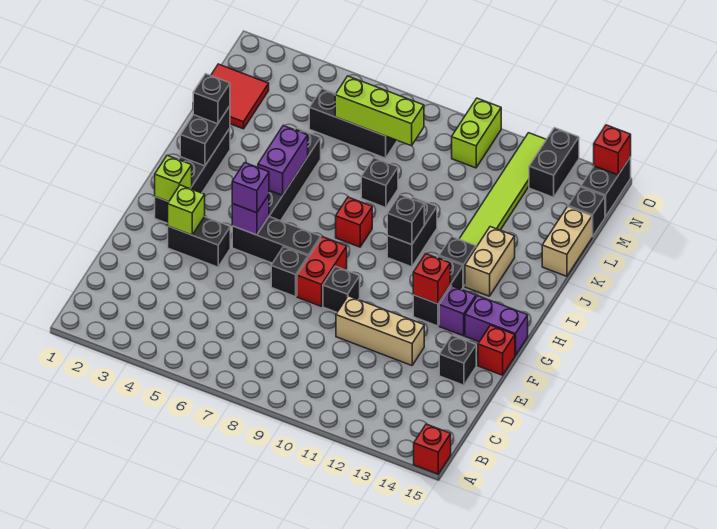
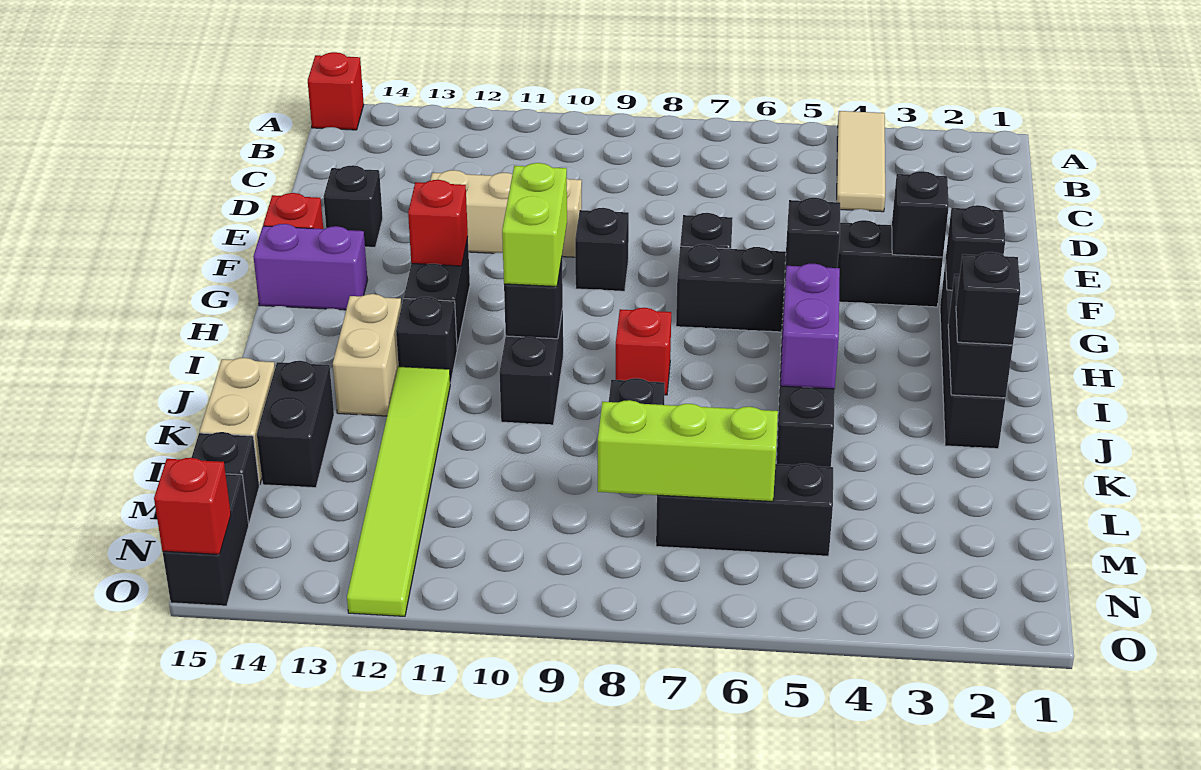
none -> tan tile A4:C4 level 1
lime brick F3 level 2 -> black brick F3 level 2
red brick F8:G8 level 1 -> none
lime brick G2 level 2 -> black brick G2 level 2
purple brick G5 level 2 -> black brick G5 level 2
purple brick G5 level 3 -> none
purple brick G13 level 1 -> none
red tile L1:M2 level 1 -> none
lime brick N10:O10 level 1 -> lime brick H10:I10 level 3
black brick N13:O13 level 1 -> black brick K14:L14 level 1

